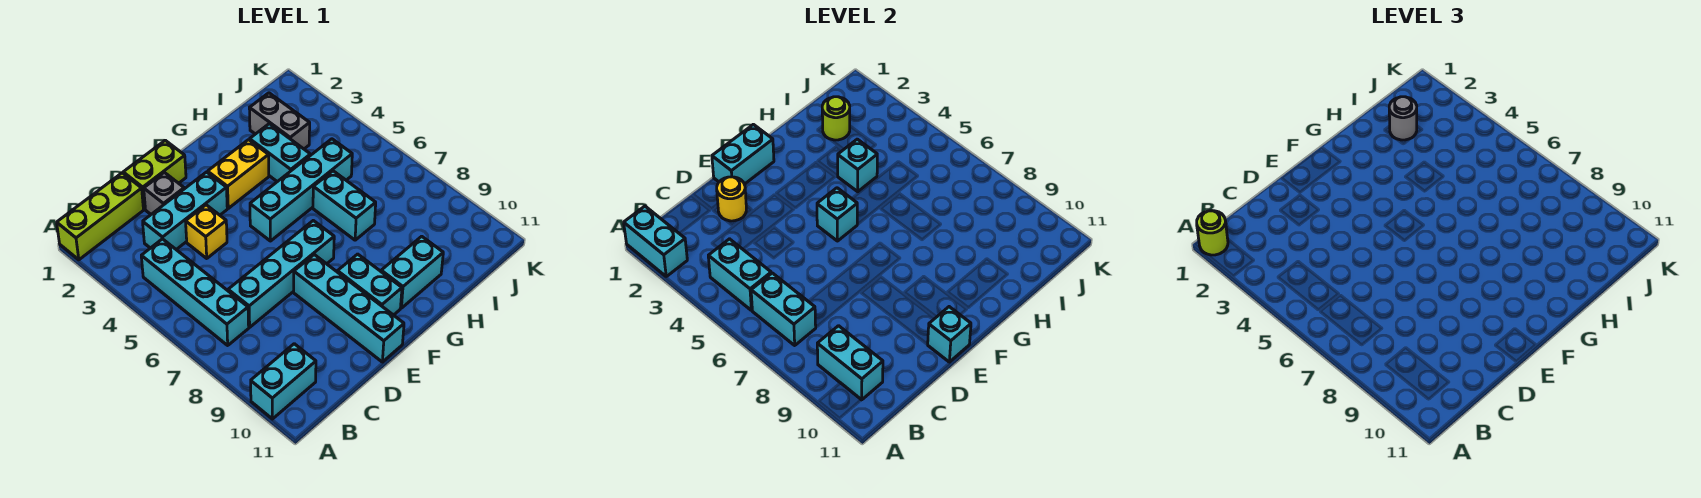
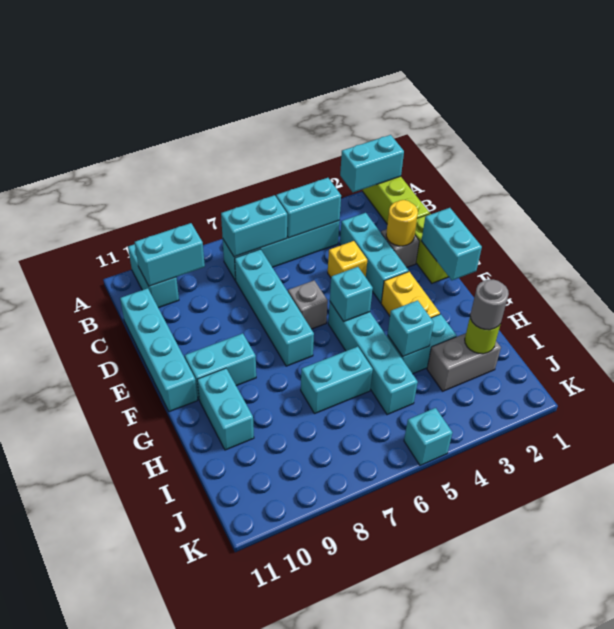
lime round brick A1 level 3 -> none
none -> grey brick E6 level 1
cyan brick E8:E11 level 1 -> cyan brick C11:F11 level 1
cyan brick E11 level 2 -> cyan brick K5 level 1

